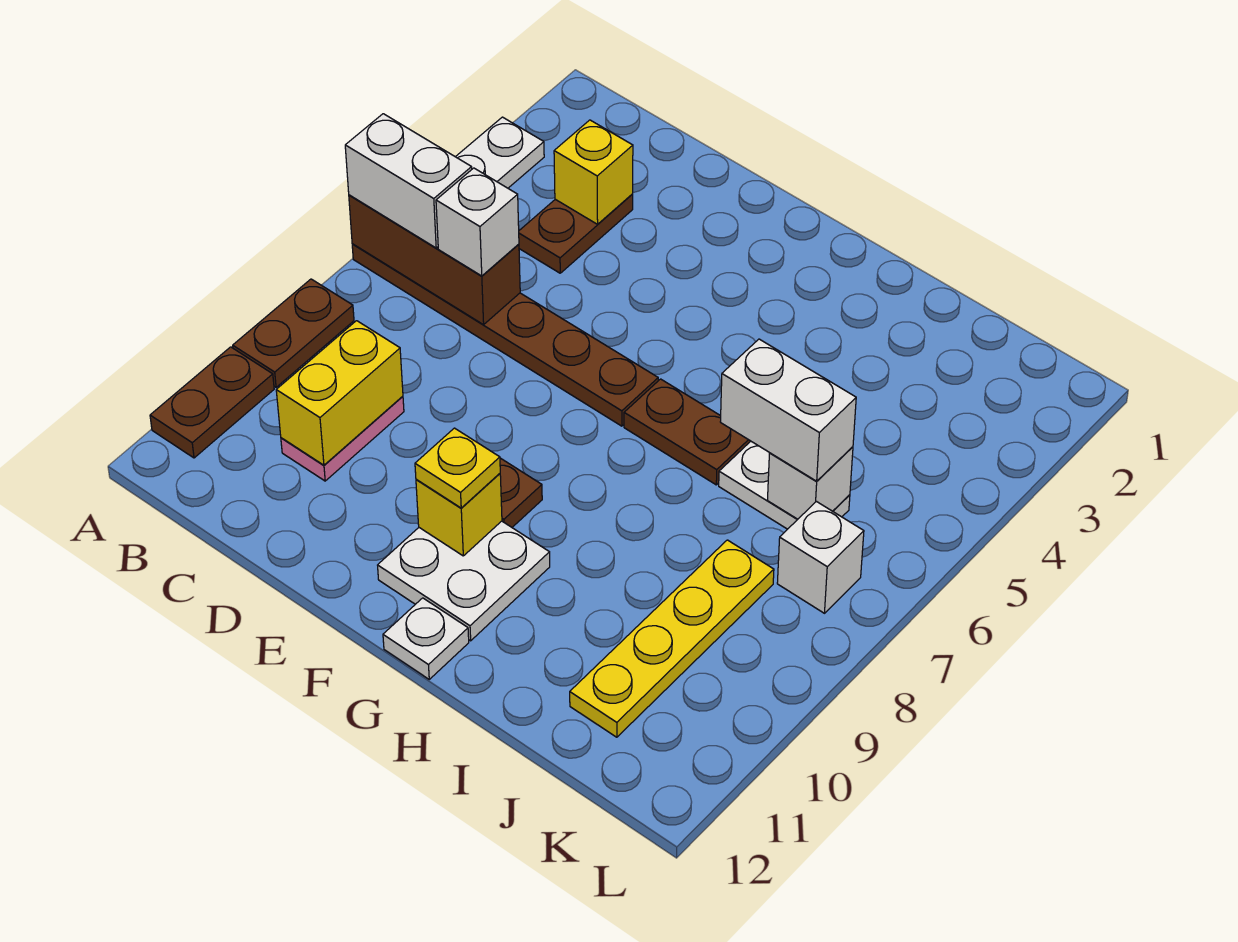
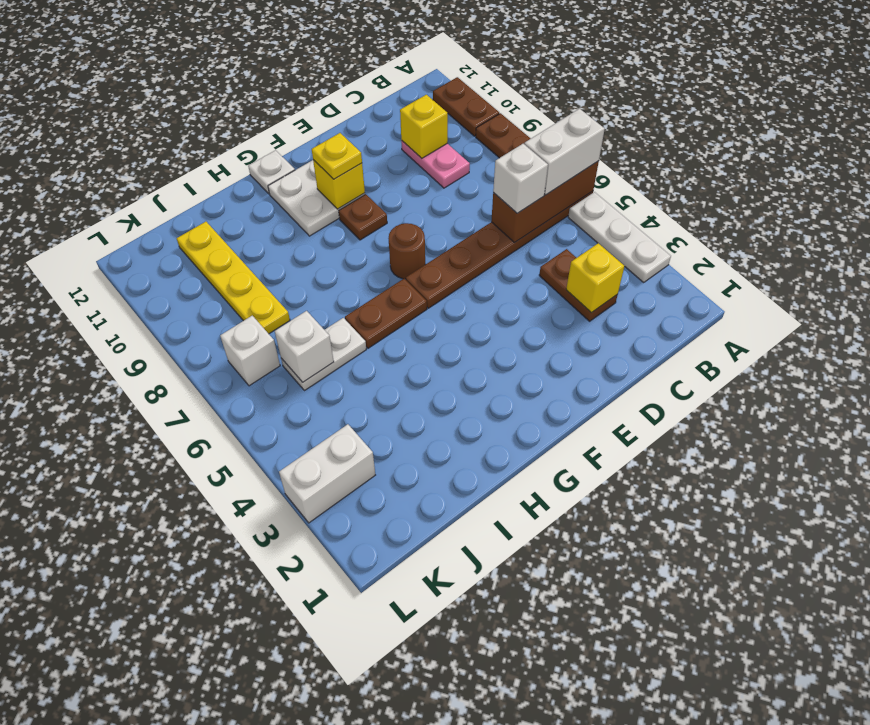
yellow brick C9:C10 level 2 -> yellow brick C10 level 2
none -> brown round brick F7 level 1
white brick I6:J6 level 3 -> white brick K3:L3 level 1

